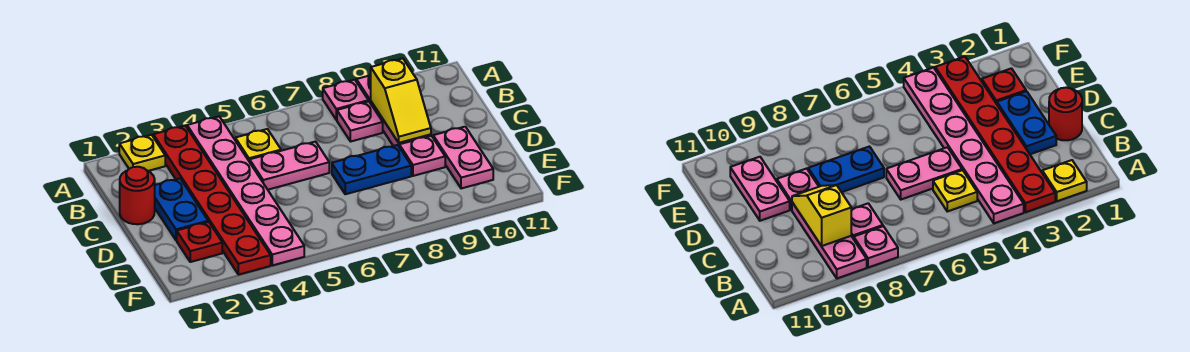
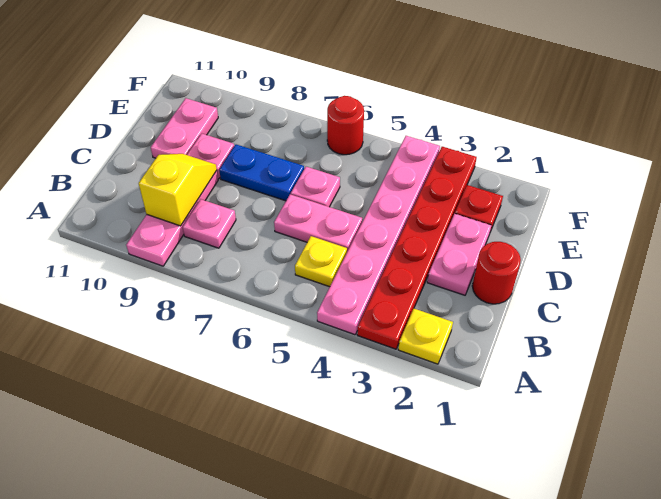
pink plate A8 level 1 -> pink plate D6 level 1
blue plate C2:D2 level 1 -> pink plate C2:D2 level 1
none -> red round brick F6 level 1

